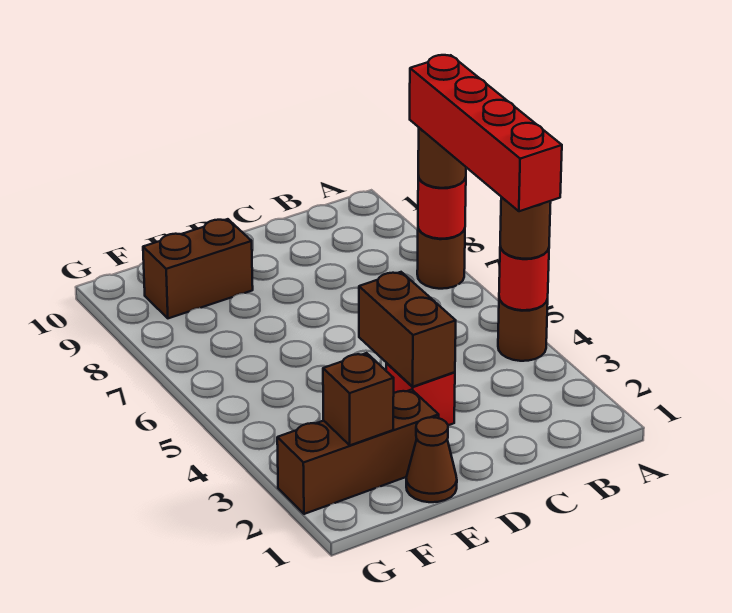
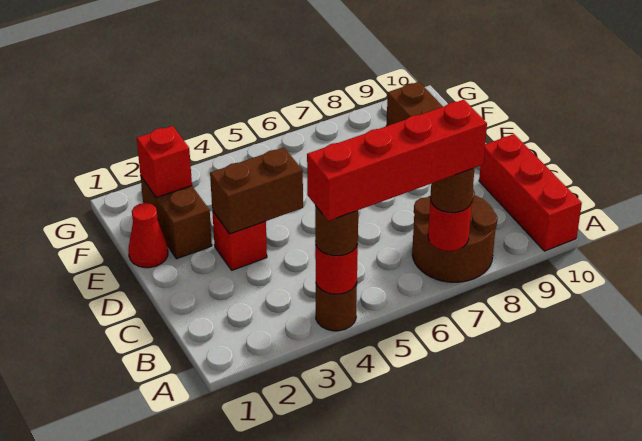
brown round brick A7 level 1 -> brown round brick A7:B8 level 1
none -> red brick A10:C10 level 1
brown cone E1 level 1 -> red cone E1 level 1
brown brick E2:G2 level 1 -> brown brick E2:F2 level 1
brown brick F2 level 2 -> red brick F2 level 2

